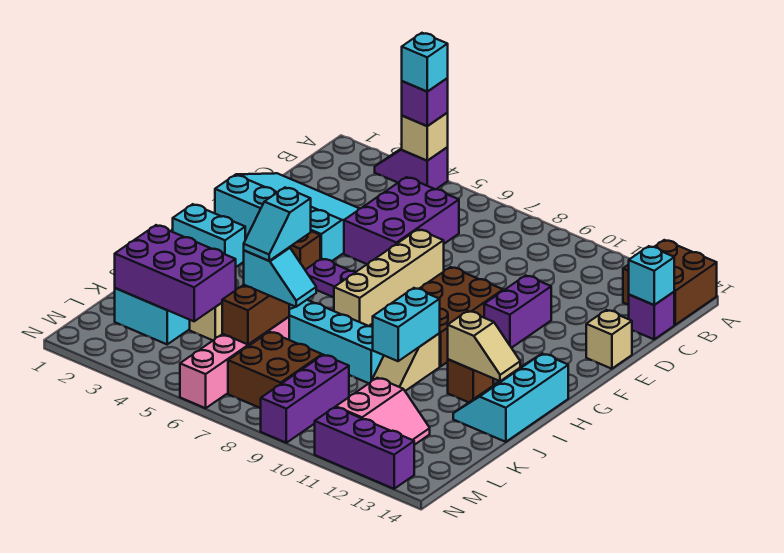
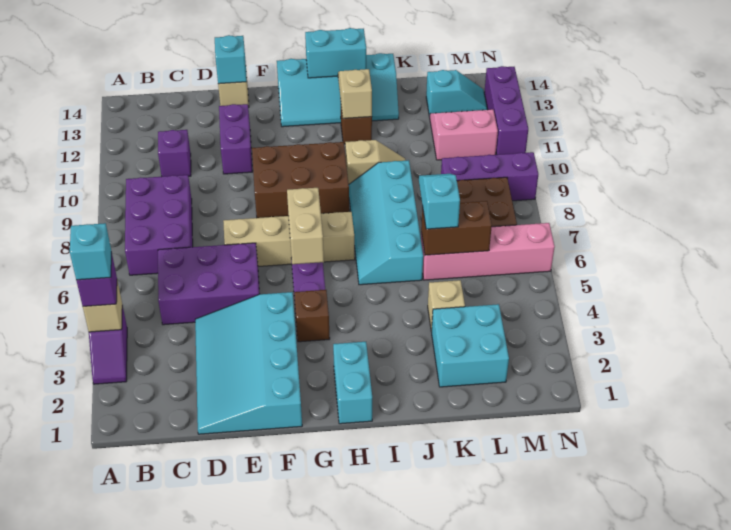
brown brick A13:B14 level 1 -> none
purple brick C14 level 1 -> purple brick C11 level 1
cyan brick C14 level 2 -> cyan brick E14 level 2
purple brick E11:F11 level 1 -> purple brick E11:E12 level 1
none -> tan brick G6:G7 level 2
cyan slope H13:J14 level 1 top 14 -> cyan slope G13:J14 level 1 top 14
cyan brick I10:J10 level 2 -> cyan brick H14:I14 level 2
cyan slope J6:K6 level 4 top J -> cyan slope L13:M13 level 1 top L
purple brick K2:L4 level 2 -> purple brick B7:C9 level 1

